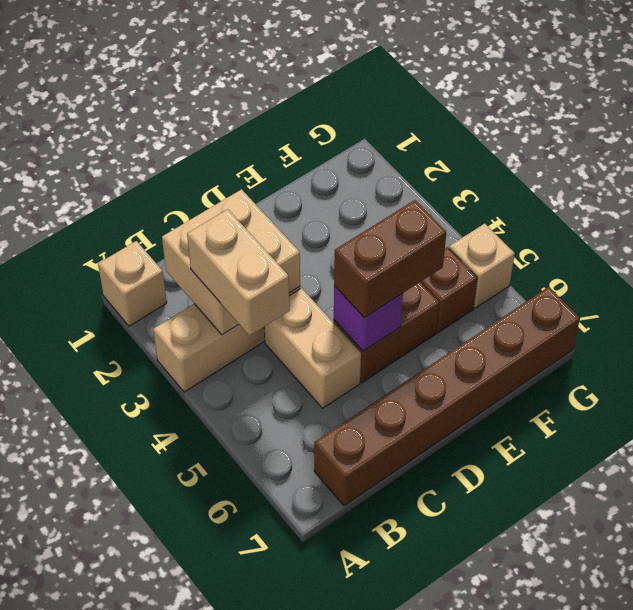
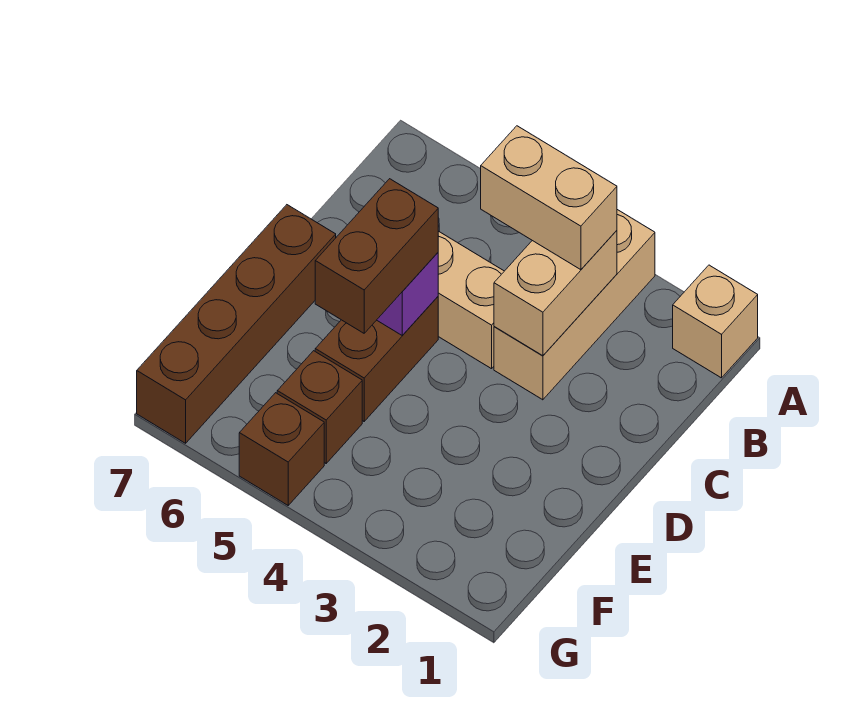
tan brick B2:C3 level 2 -> tan brick B3:C3 level 2
brown brick B7:G7 level 1 -> brown brick D7:G7 level 1
tan brick G5 level 1 -> brown brick G5 level 1

